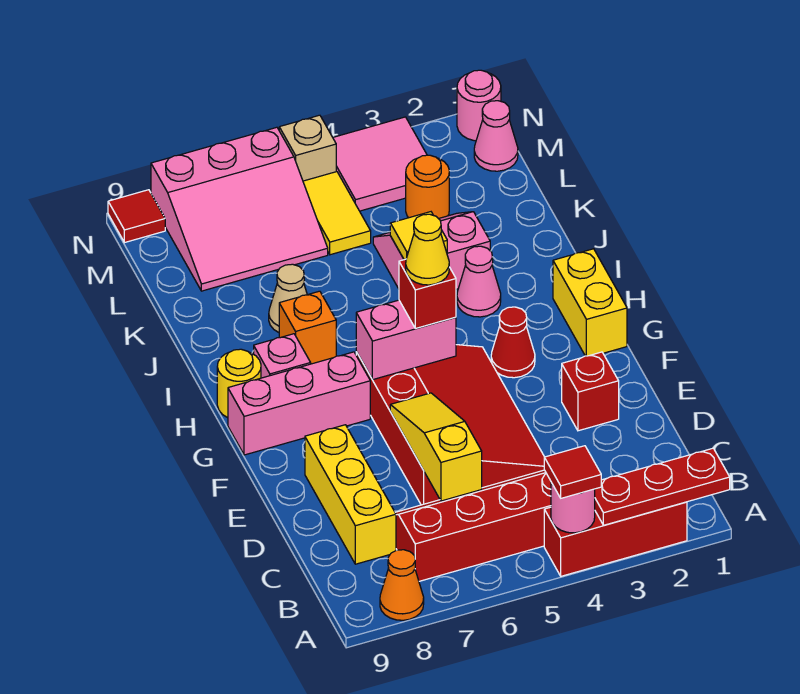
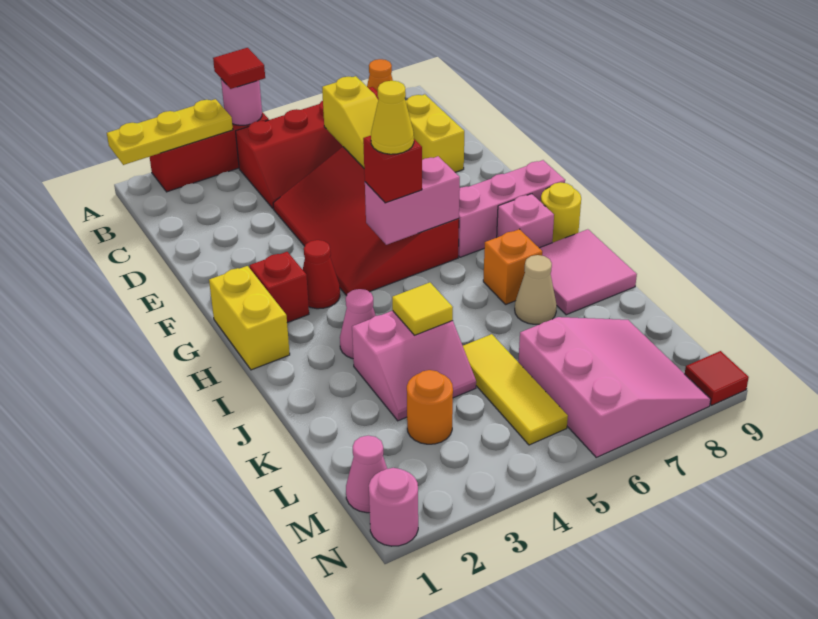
red plate A1:A3 level 2 -> yellow plate A1:A3 level 2
yellow brick C8:E8 level 1 -> yellow brick C8:D8 level 1
red brick E2 level 1 -> red brick G2 level 1
yellow tile L5:M5 level 1 -> yellow tile K5:M5 level 1
pink slope L6:N8 level 1 top N -> pink slope L6:N8 level 1 top 6
pink tile M3:N4 level 1 -> pink tile I8:J9 level 1
tan brick N5 level 1 -> none

